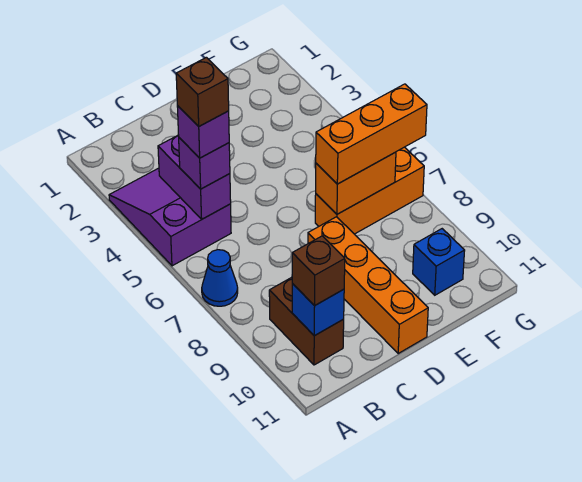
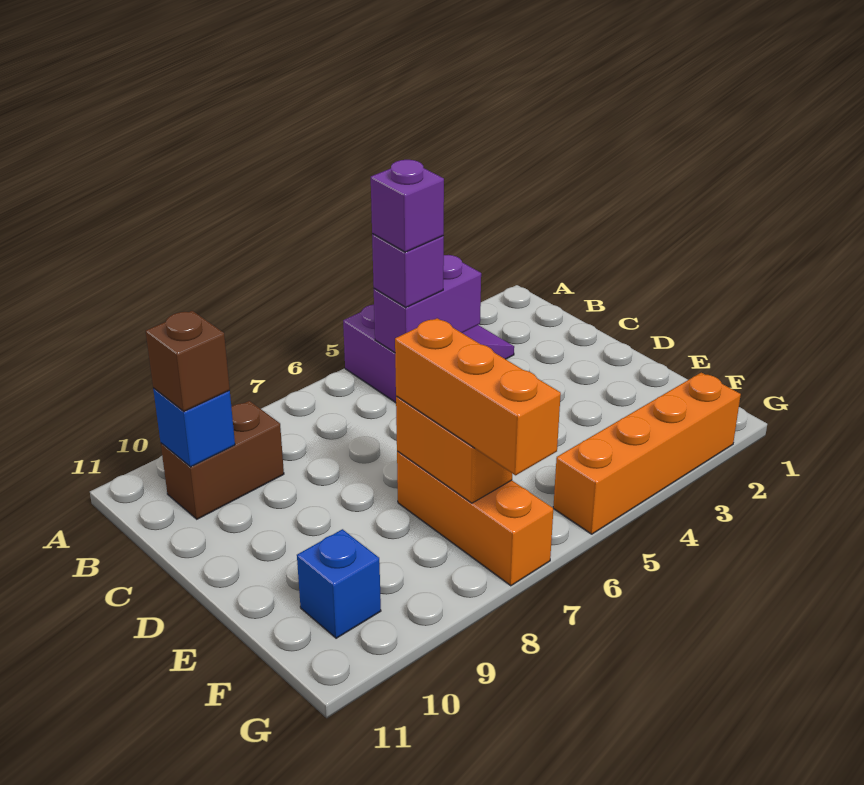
blue cone A7 level 1 -> none
brown brick B5 level 5 -> none
orange brick D8:D11 level 1 -> orange brick G2:G5 level 1

